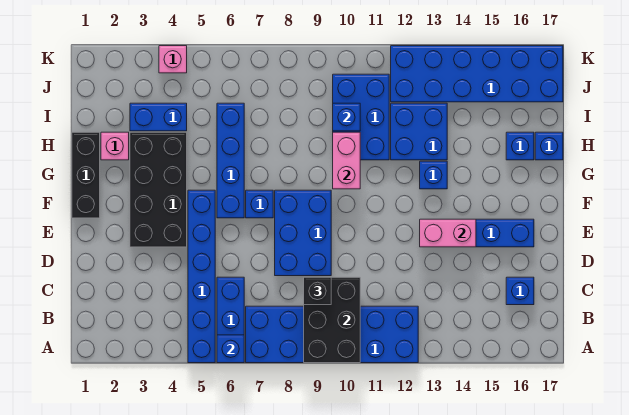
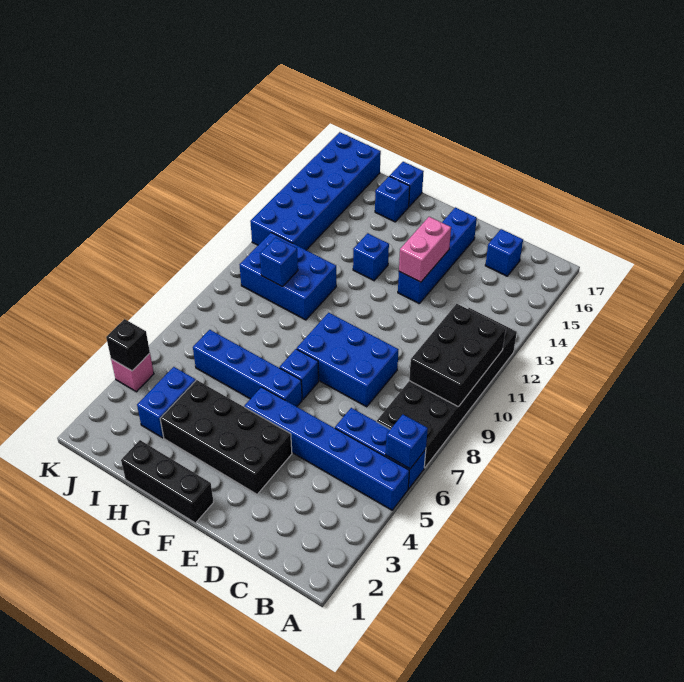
blue brick A7:B12 level 1 -> black brick A7:B12 level 1
black brick A9:C10 level 2 -> black brick A9:B11 level 2
black brick C9 level 3 -> black brick K4 level 2
pink brick G10:H10 level 2 -> none
pink brick H2 level 1 -> none
blue brick H12:I13 level 1 -> none

